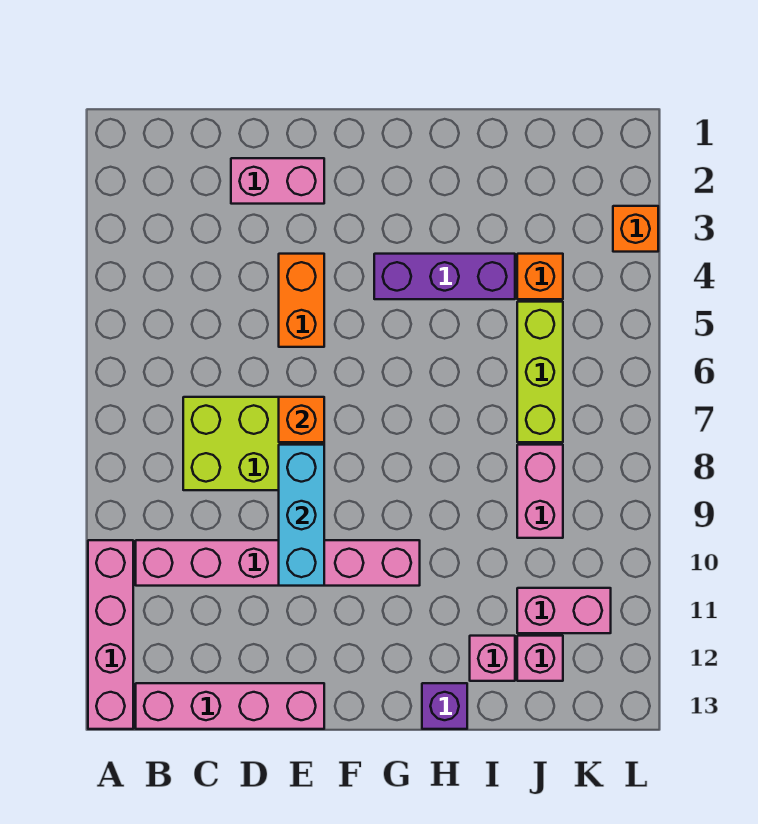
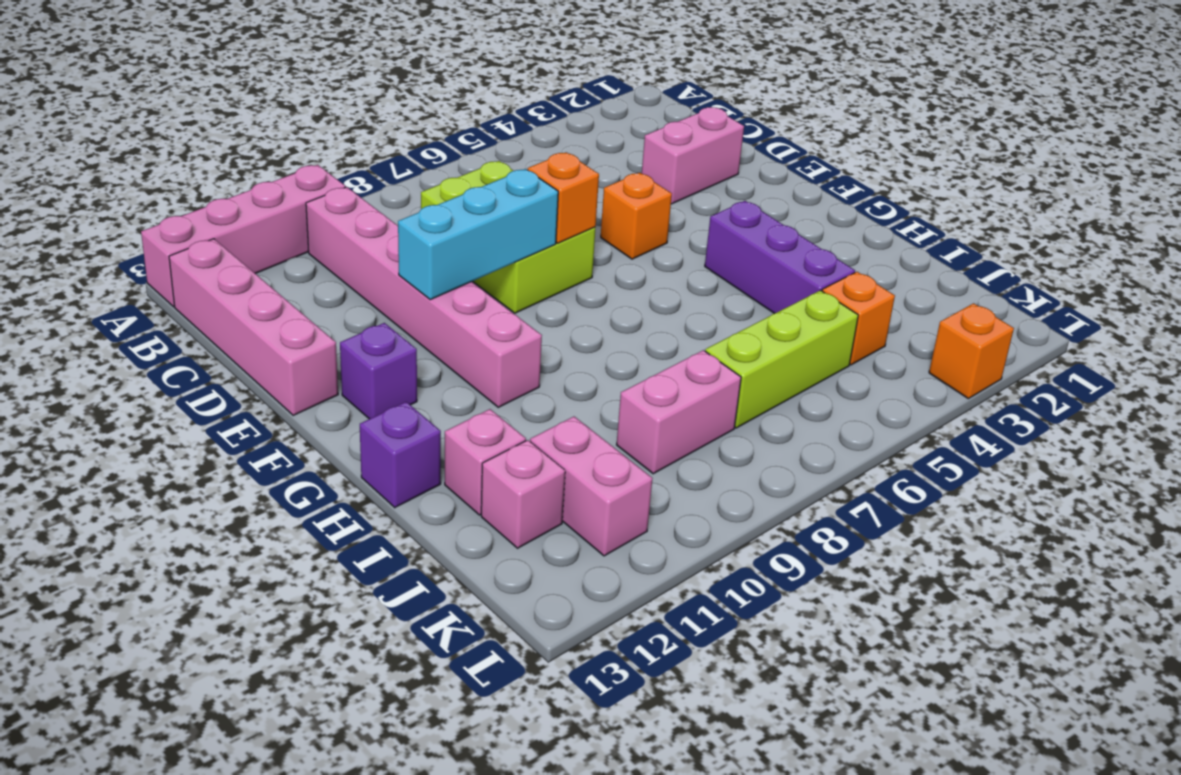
pink brick D2:E2 level 1 -> pink brick D2:D3 level 1
orange brick E4:E5 level 1 -> orange brick E5 level 1
none -> purple brick F12 level 1

